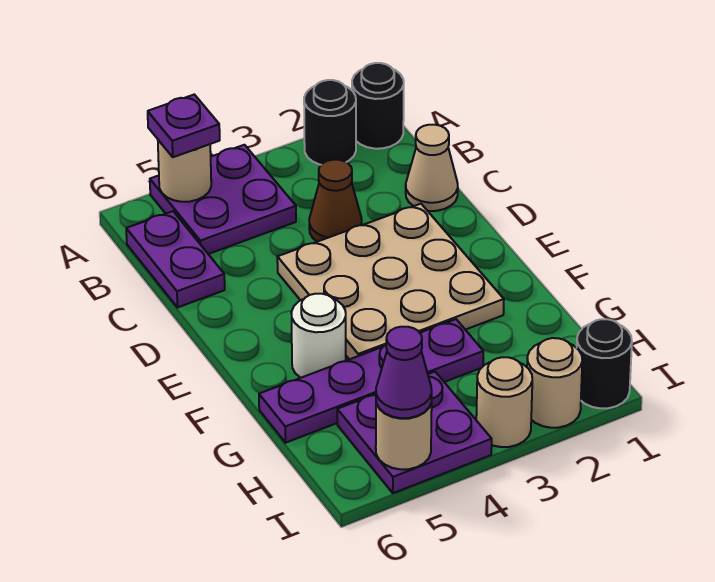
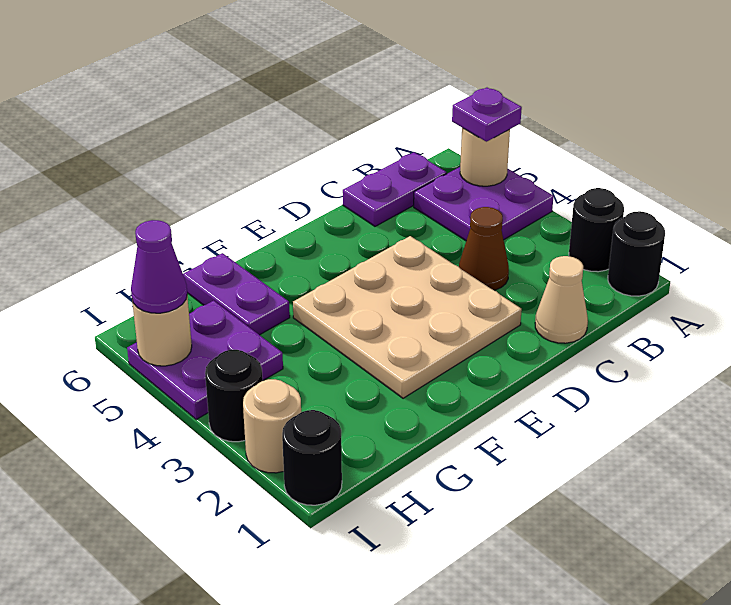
white round brick F5 level 1 -> none
purple plate G3:G6 level 1 -> purple plate G5:G6 level 1
tan round brick I3 level 1 -> black round brick I3 level 1

